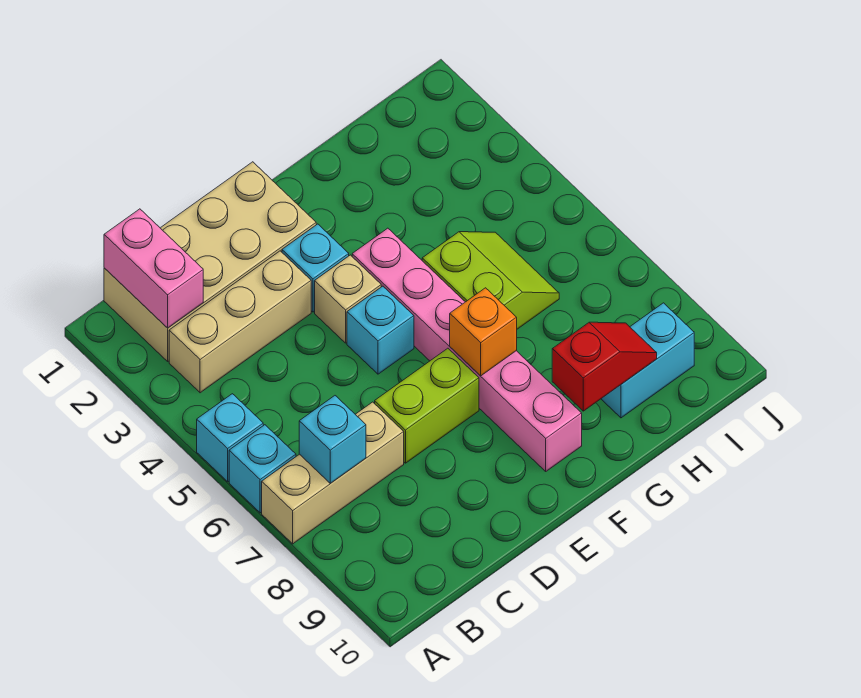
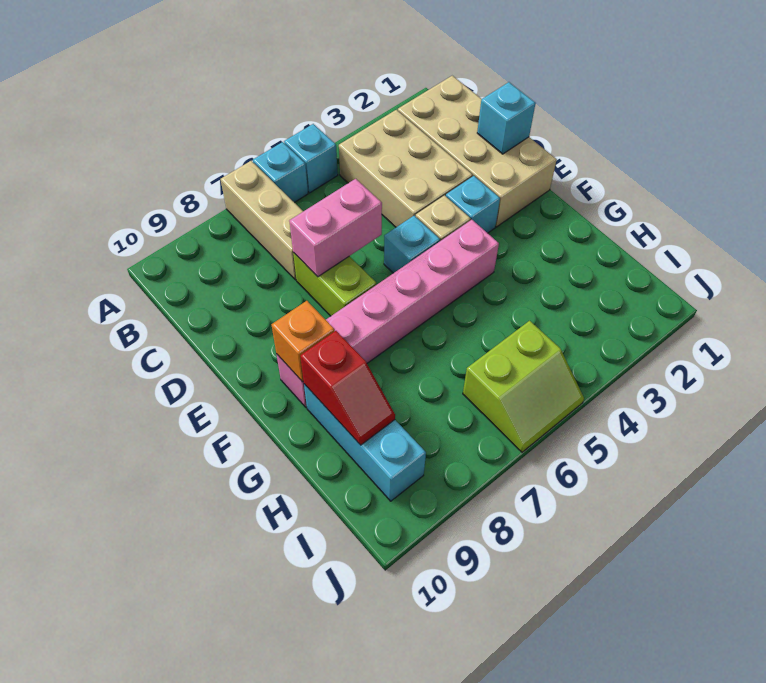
pink brick B1:B2 level 2 -> pink brick D6:D7 level 2
tan brick B3:D3 level 1 -> tan brick B3:D4 level 1
cyan brick B7 level 2 -> cyan brick D1 level 2
orange brick F7 level 2 -> orange brick F9 level 2
lime slope G5:H6 level 1 top G -> lime slope I5:J6 level 1 top I
cyan brick H9:I9 level 1 -> cyan brick G9:I9 level 1

